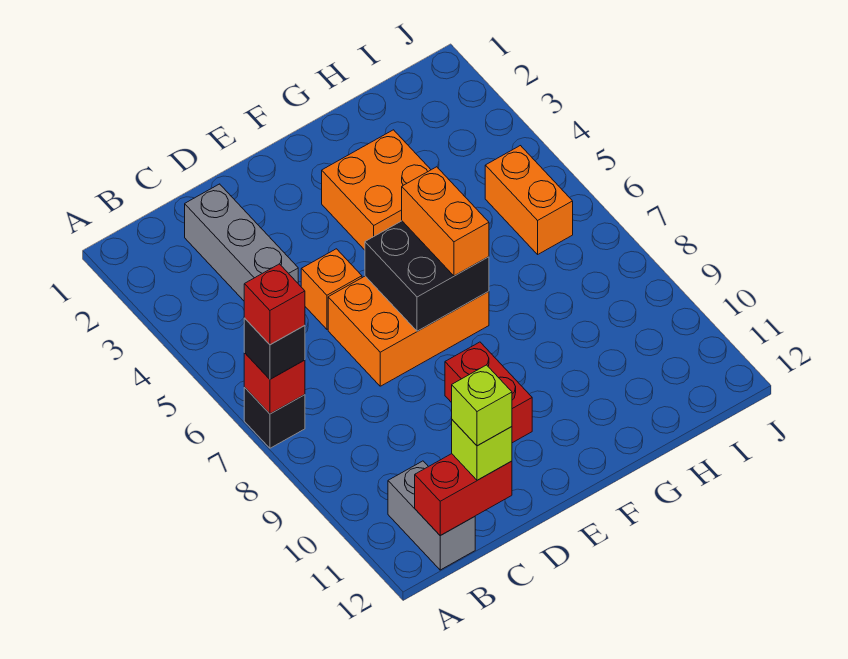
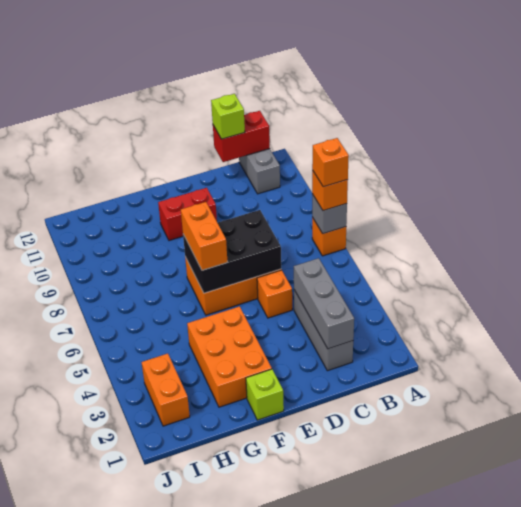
black brick A7 level 1 -> orange brick A7 level 1
red brick A7 level 2 -> grey brick A7 level 2
black brick A7 level 3 -> orange brick A7 level 3
red brick A7 level 4 -> orange brick A7 level 4
none -> grey brick C2:C4 level 2
lime brick C12 level 4 -> lime brick F1 level 1
black brick E6:F7 level 2 -> black brick D6:F7 level 2
red brick E9:E10 level 1 -> red brick E10:F10 level 1
orange brick F3:G4 level 1 -> orange brick F2:G4 level 1
orange brick I5:I6 level 1 -> orange brick I2:I3 level 1

